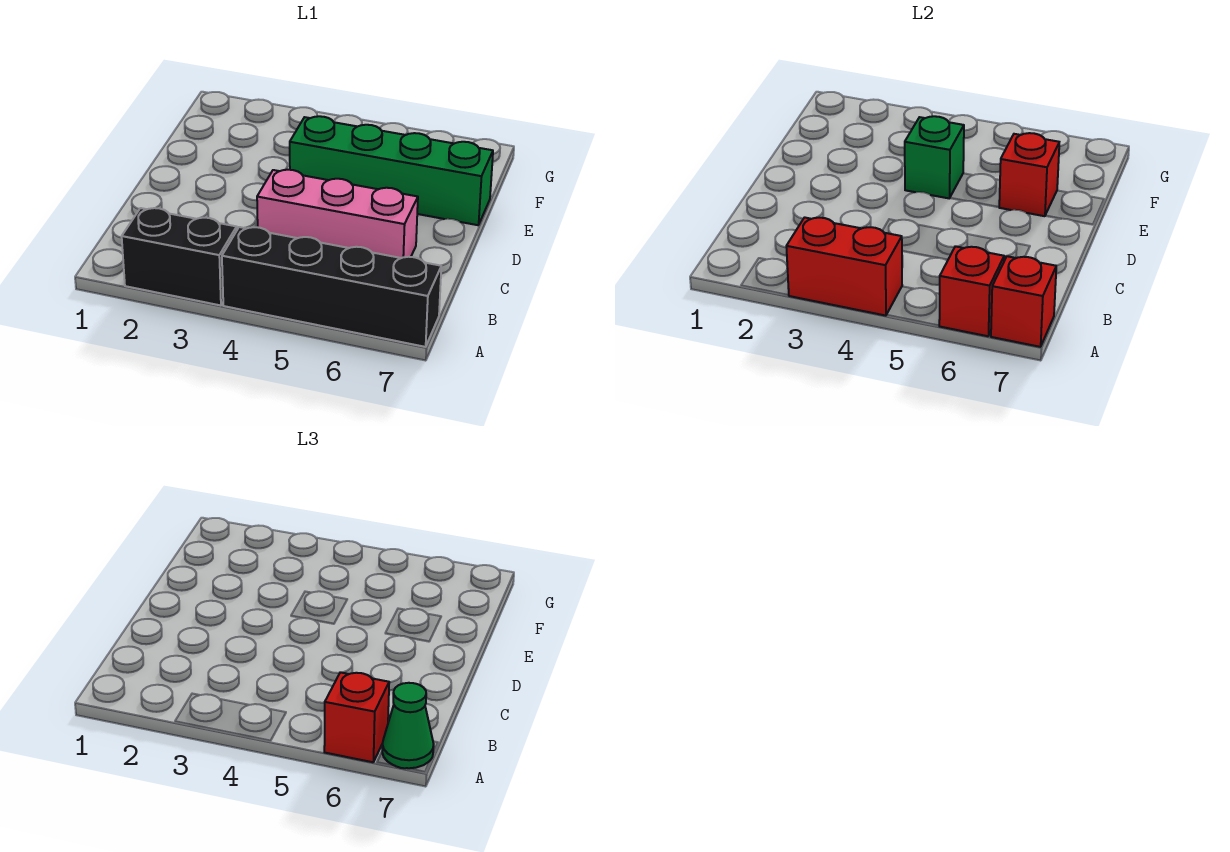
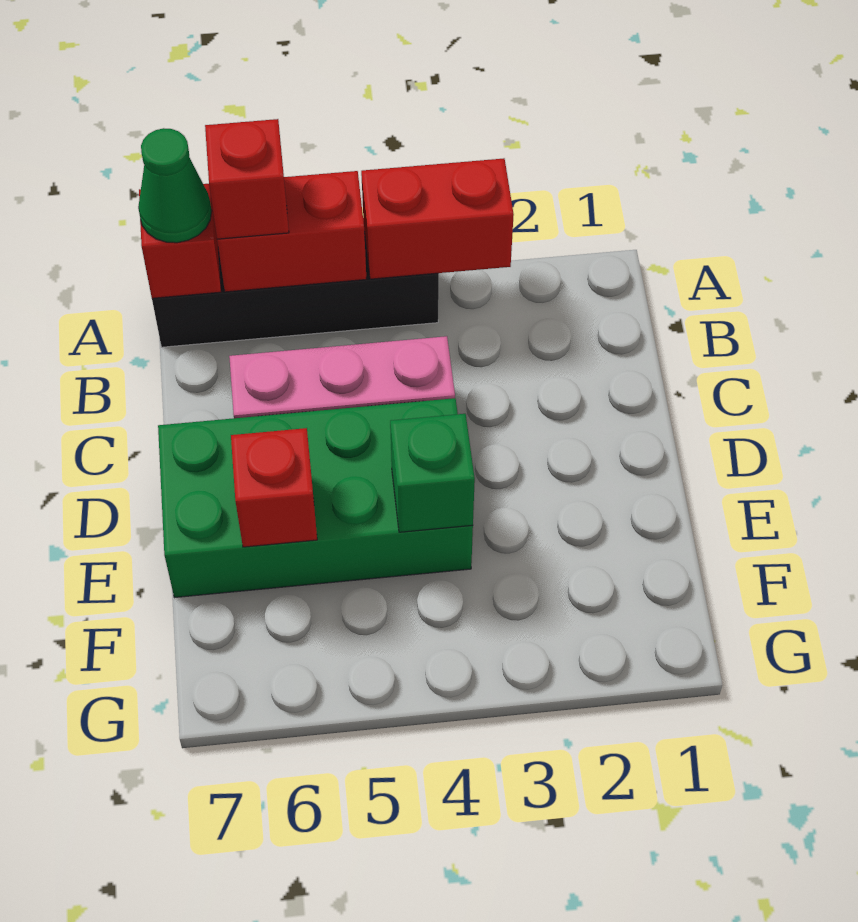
black brick A2:A3 level 1 -> none
red brick A6 level 2 -> red brick A5:A6 level 2
green brick E4:E7 level 1 -> green brick D4:E7 level 1

